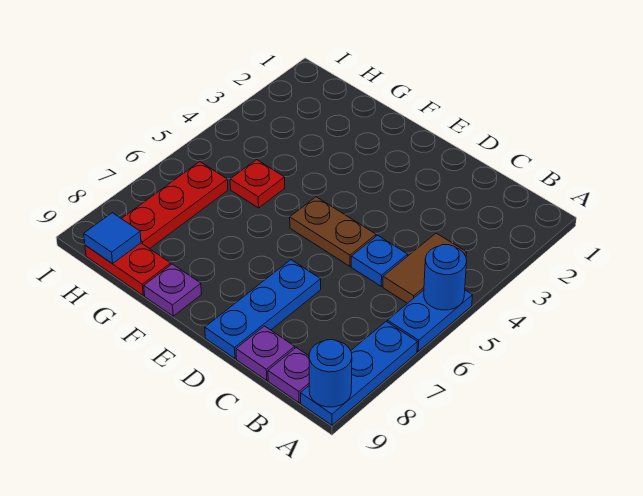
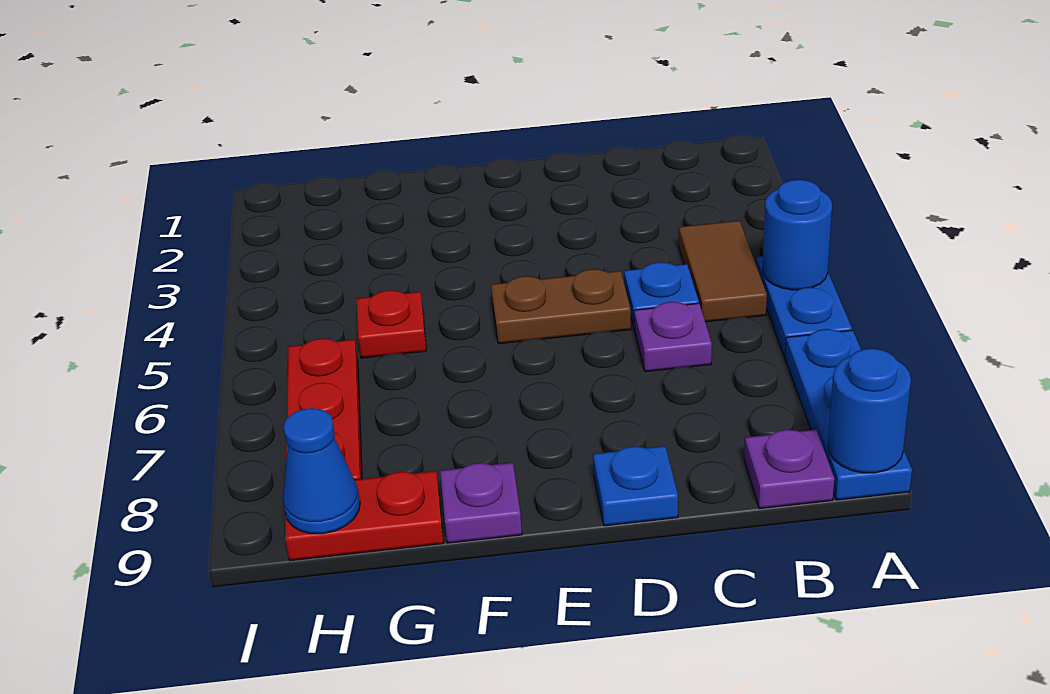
purple plate C9 level 1 -> purple plate C6 level 1
blue plate D7:D9 level 1 -> blue plate D9 level 1
blue tile H9 level 2 -> blue cone H9 level 2

